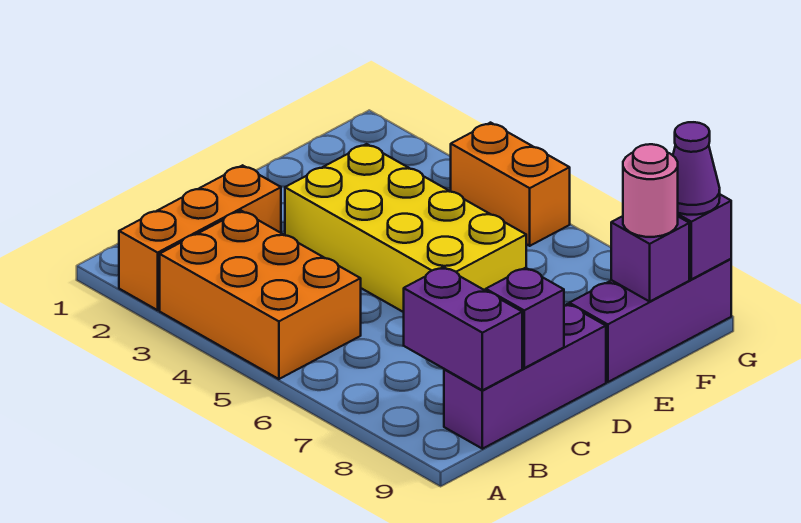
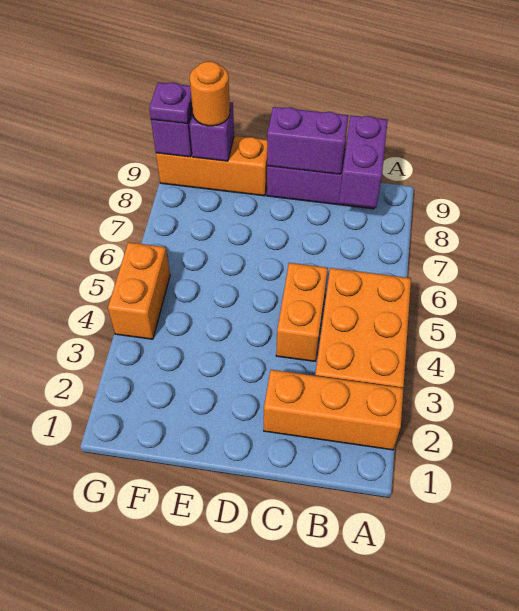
none -> orange brick C4:C5 level 1
purple brick C9 level 2 -> purple brick C9:D9 level 2
yellow brick D3:E6 level 1 -> none
purple brick E9:G9 level 1 -> orange brick E9:G9 level 1
pink round brick F9 level 3 -> orange round brick F9 level 3
purple cone G9 level 3 -> purple plate G9 level 3

